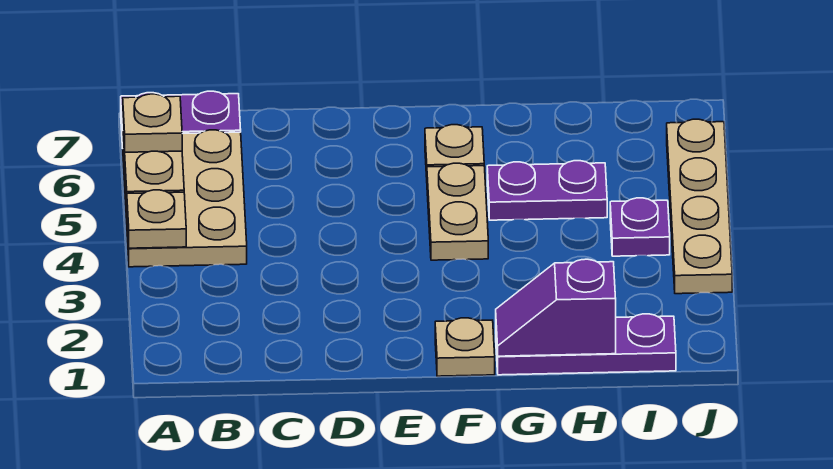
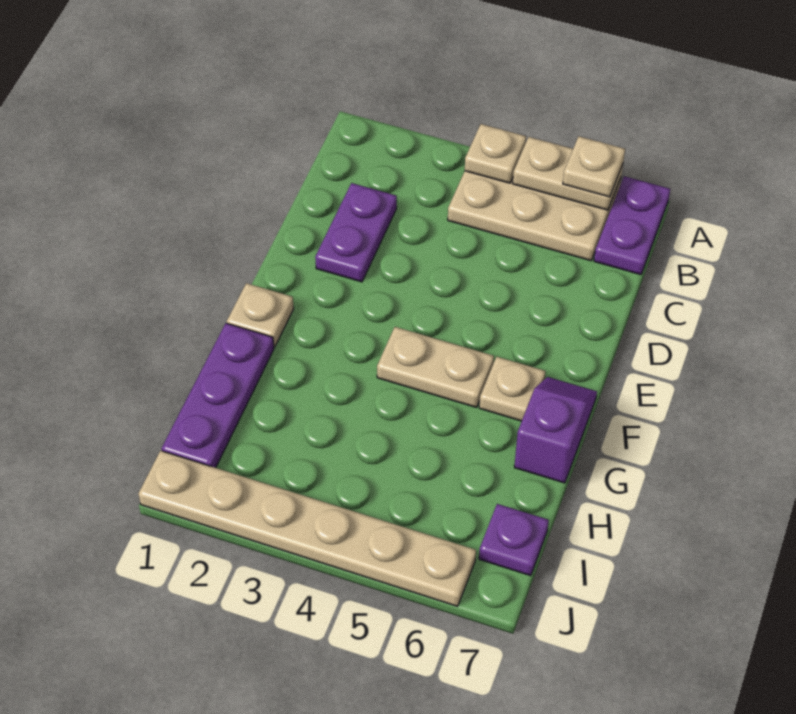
purple slope G1:H1 level 2 top H -> purple slope F7:G7 level 1 top G
purple plate G5:H5 level 1 -> purple plate C2:D2 level 1
purple plate I4 level 1 -> purple plate I7 level 1
tan plate J3:J6 level 1 -> tan plate J1:J6 level 1

